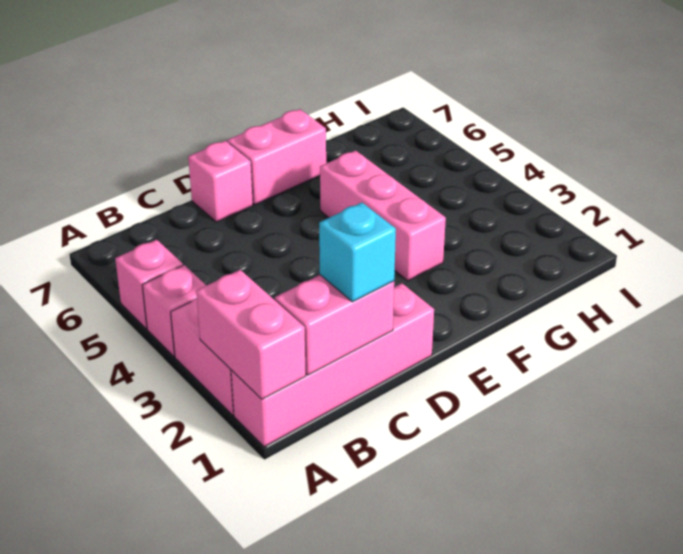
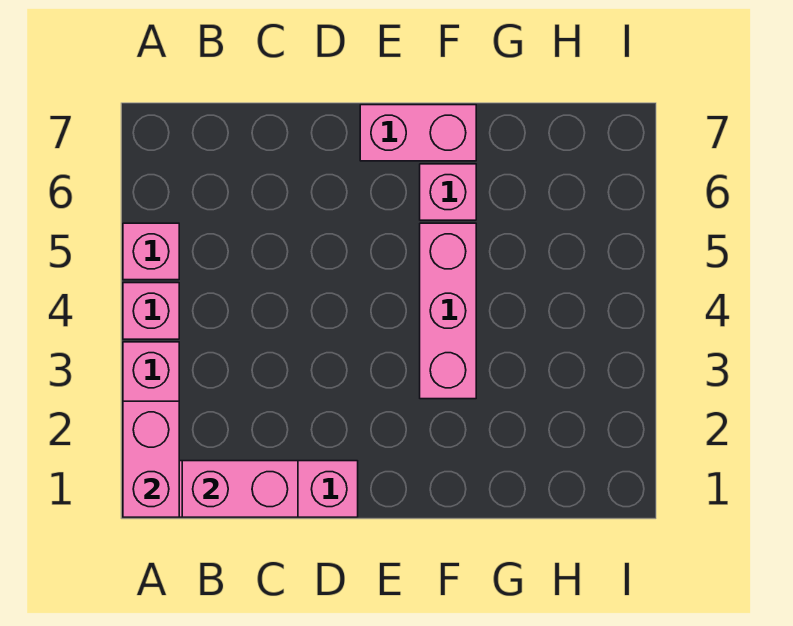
cyan brick C1 level 3 -> none
pink brick D7 level 1 -> pink brick F6 level 1

